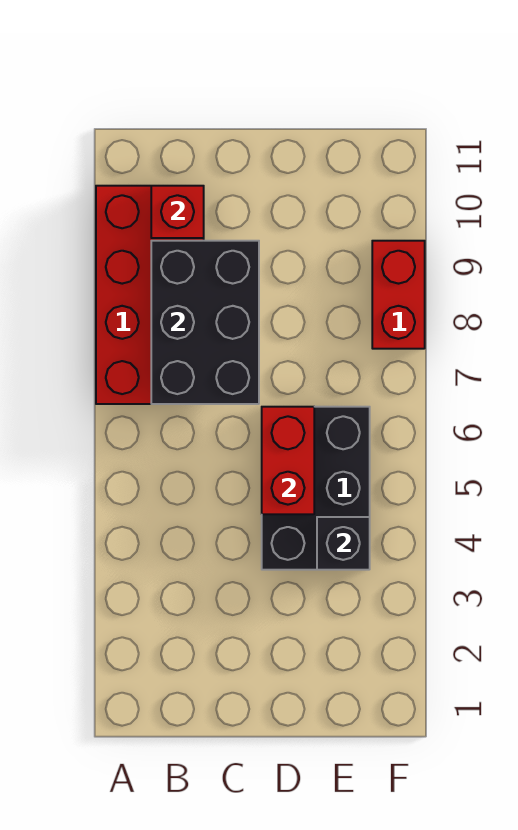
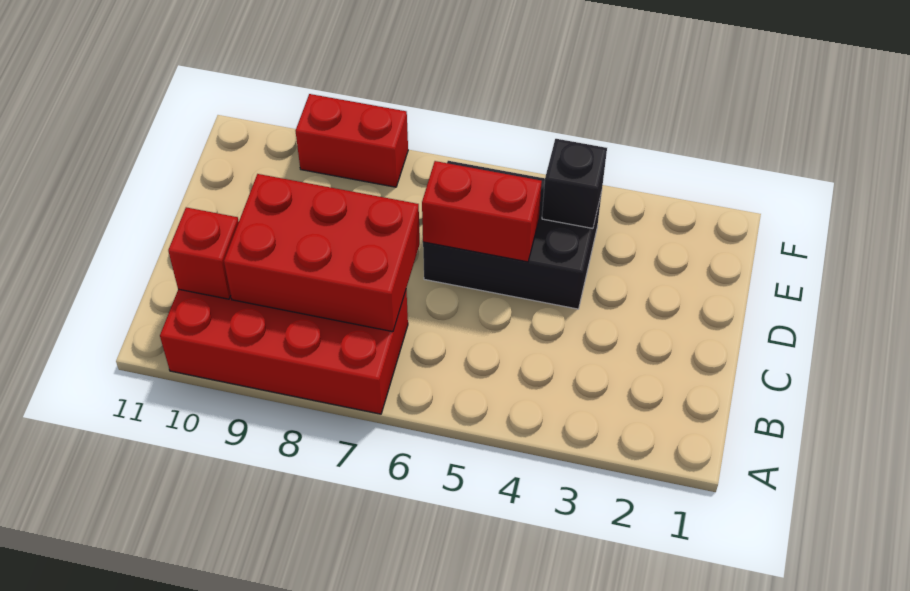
black brick B7:C9 level 2 -> red brick B7:C9 level 2

